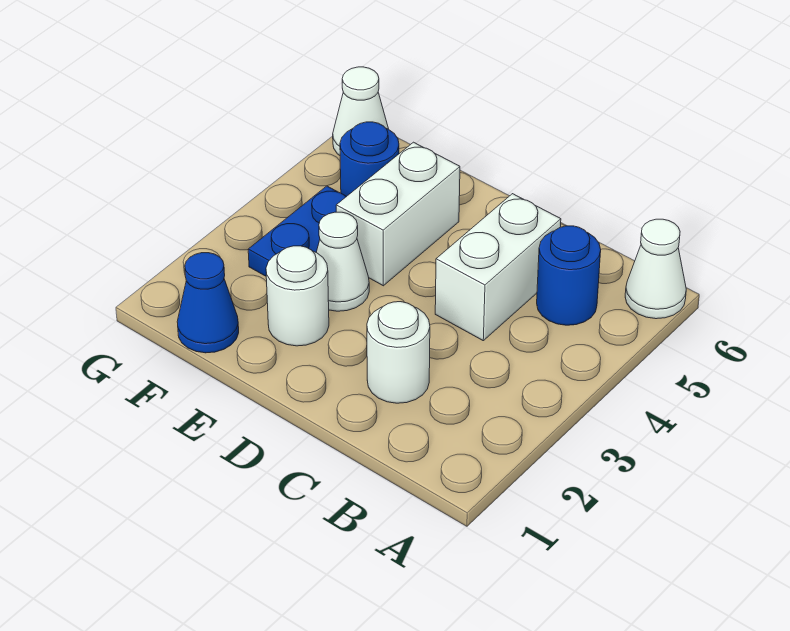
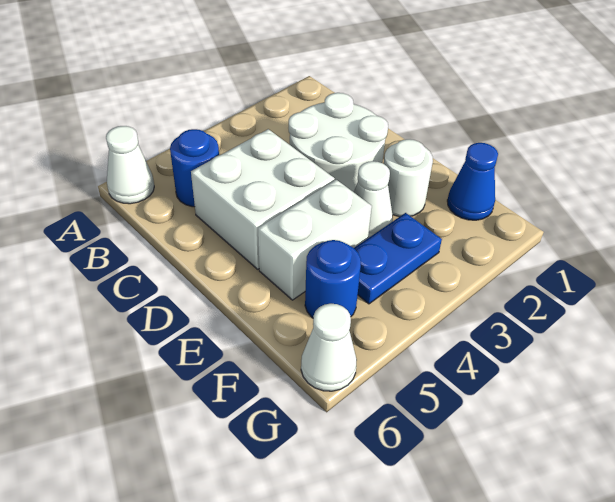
white round brick C2 level 1 -> white round brick C2:D3 level 1
white brick C4:C5 level 1 -> white brick C4:D5 level 1

